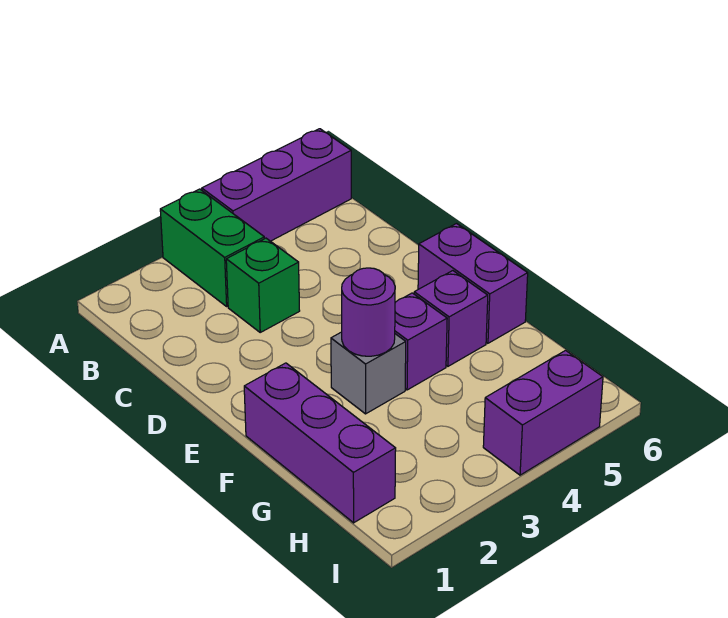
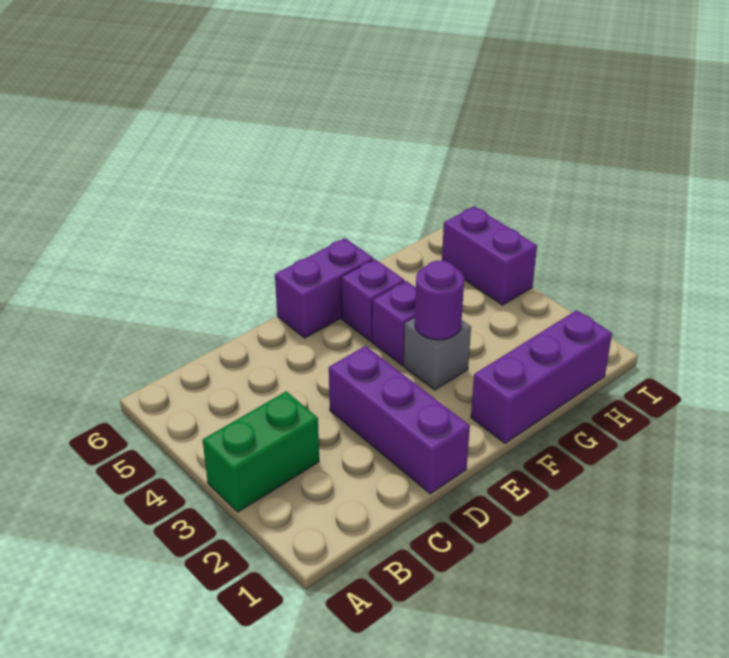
purple brick A4:A6 level 1 -> purple brick D1:D3 level 1
green brick C3 level 1 -> none

